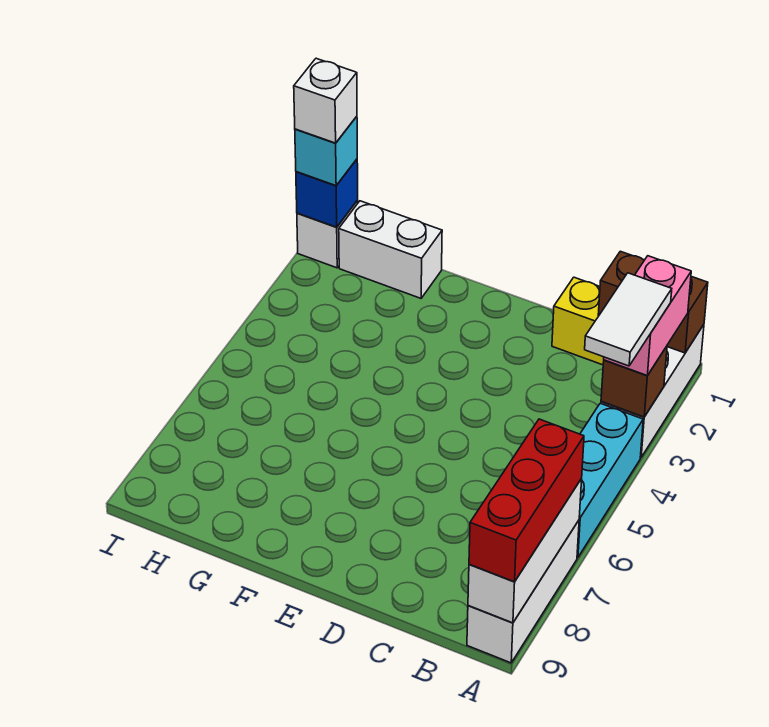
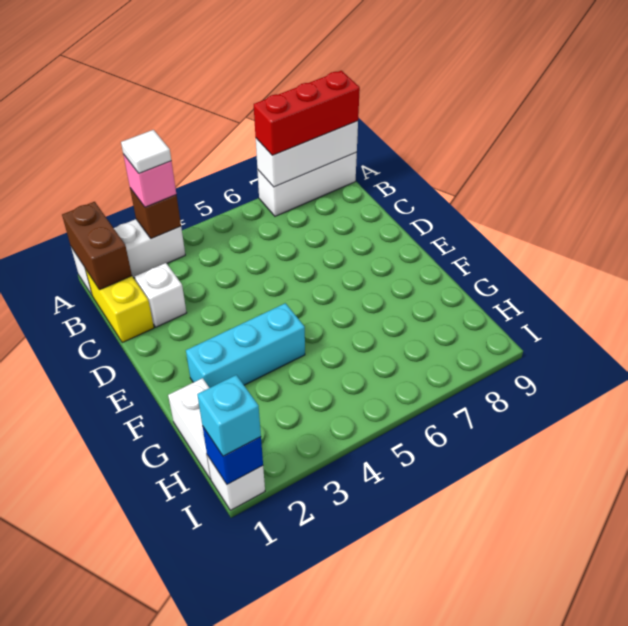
pink brick A2:A3 level 3 -> pink brick A3 level 3
white tile A3:A4 level 4 -> white tile A3 level 4
cyan brick A4:A6 level 1 -> cyan brick F2:F4 level 1
white brick I1 level 4 -> white brick C2 level 1

